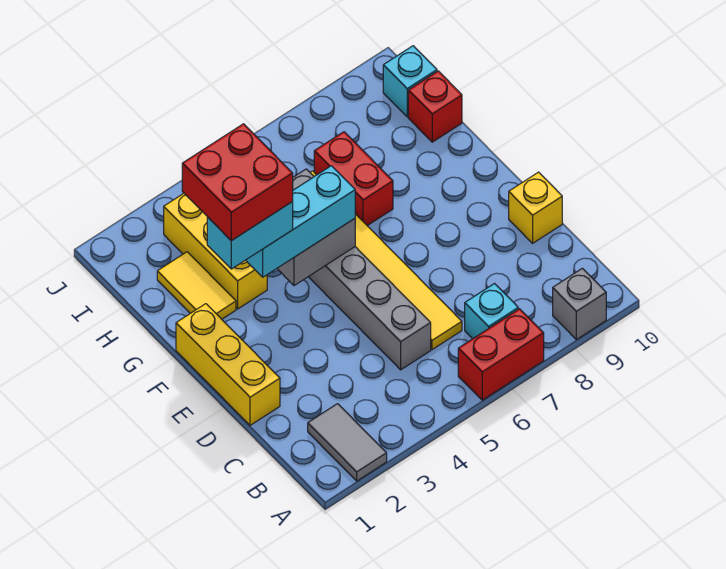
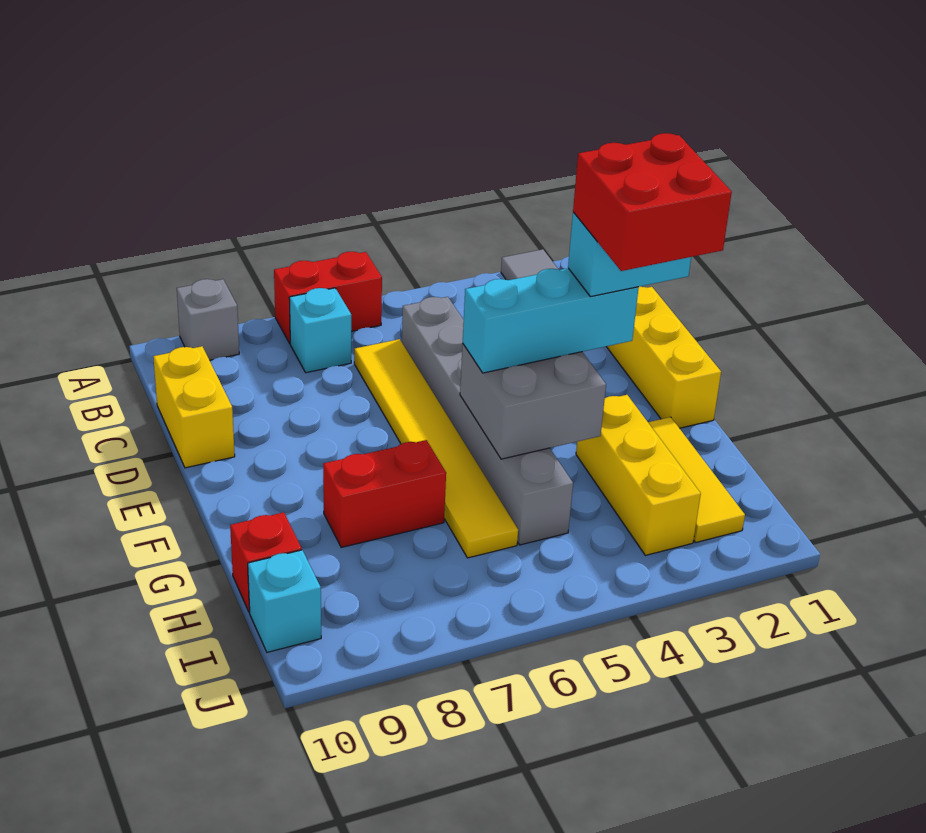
yellow brick D10 level 1 -> yellow brick C10:D10 level 1
yellow tile G2:H2 level 1 -> yellow tile G2:I2 level 1
red brick G7:H7 level 1 -> red brick G7:G8 level 1

